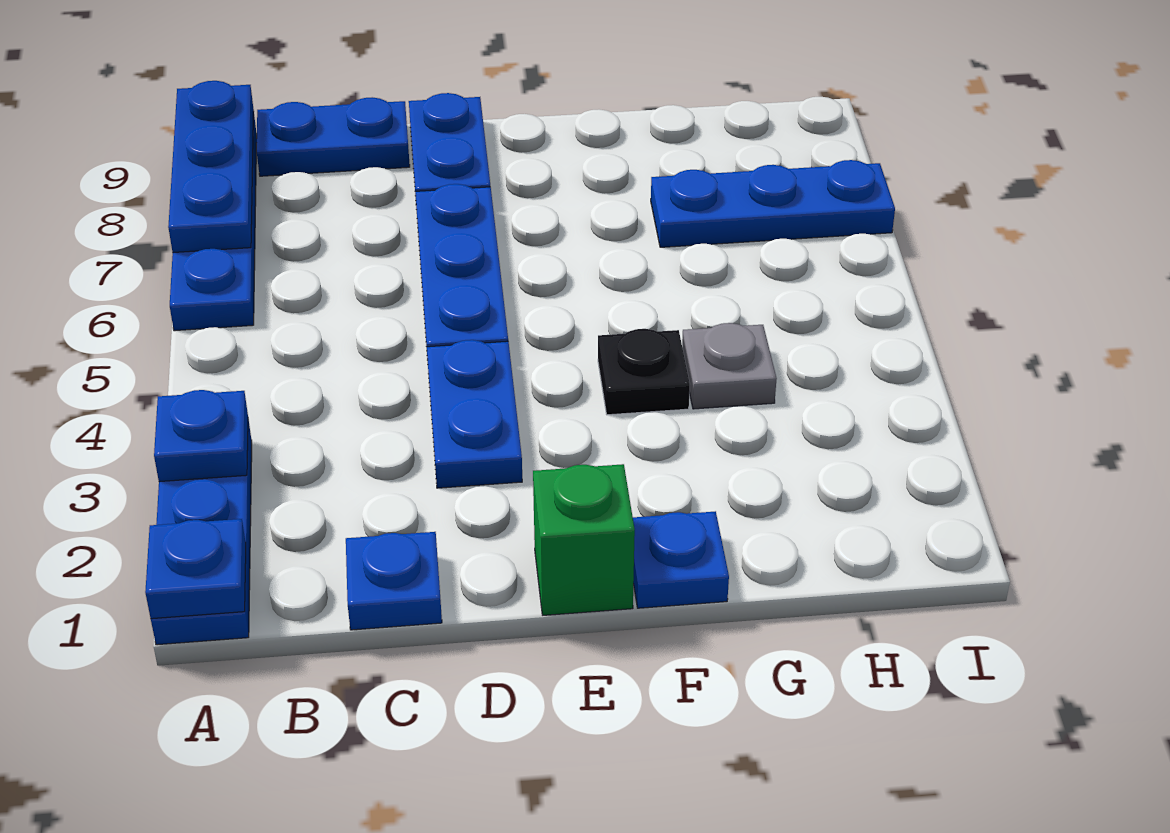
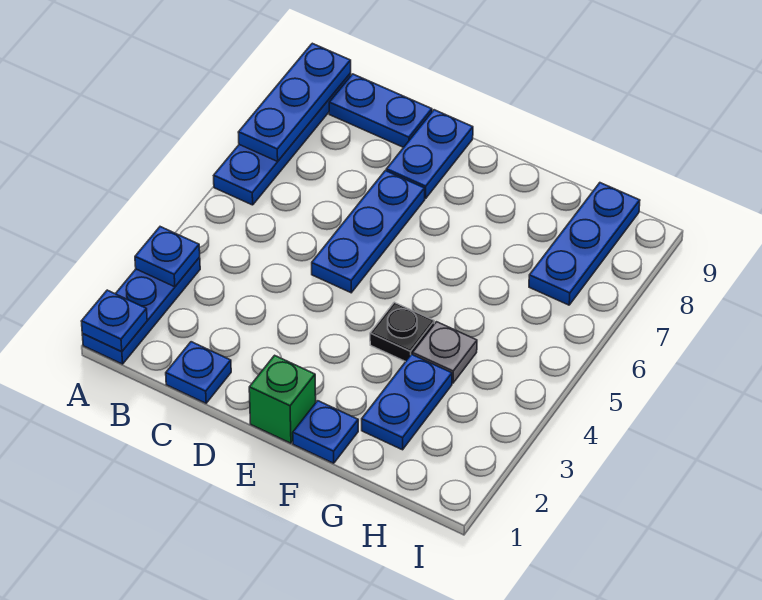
blue plate D3:D4 level 1 -> blue plate G2:G3 level 1
blue plate G7:I7 level 1 -> blue plate H7:H9 level 1

